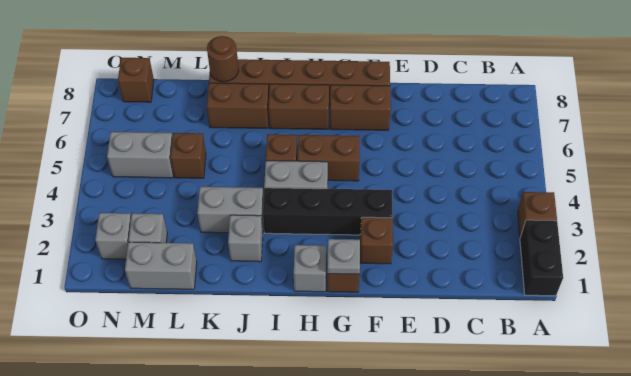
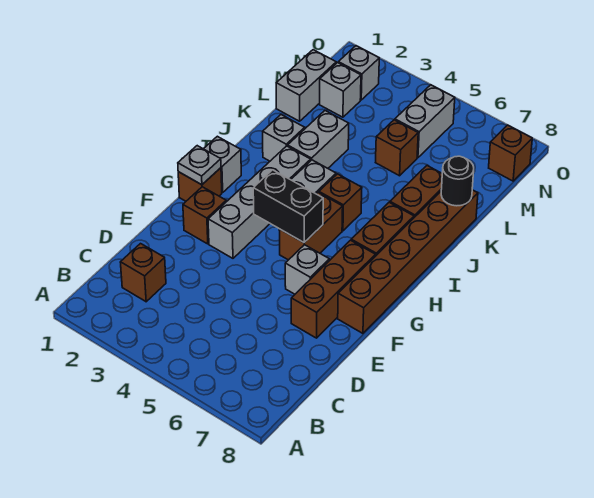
black brick A1:A2 level 1 -> black brick G4:G5 level 2
brown brick A3 level 1 -> brown brick C2 level 1
black brick F3:I3 level 1 -> grey brick F3:I3 level 1
none -> grey brick F6 level 1
brown brick F7:G7 level 1 -> brown brick E7:G7 level 1
brown round brick K8 level 2 -> black round brick K8 level 2

